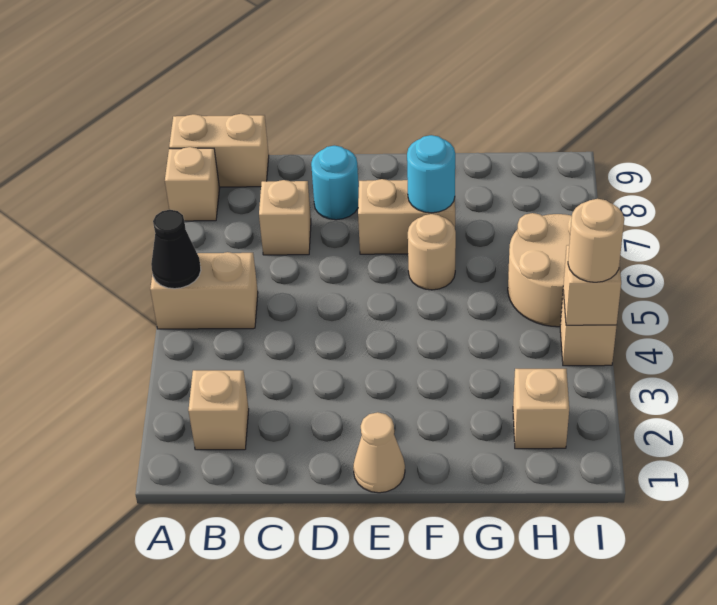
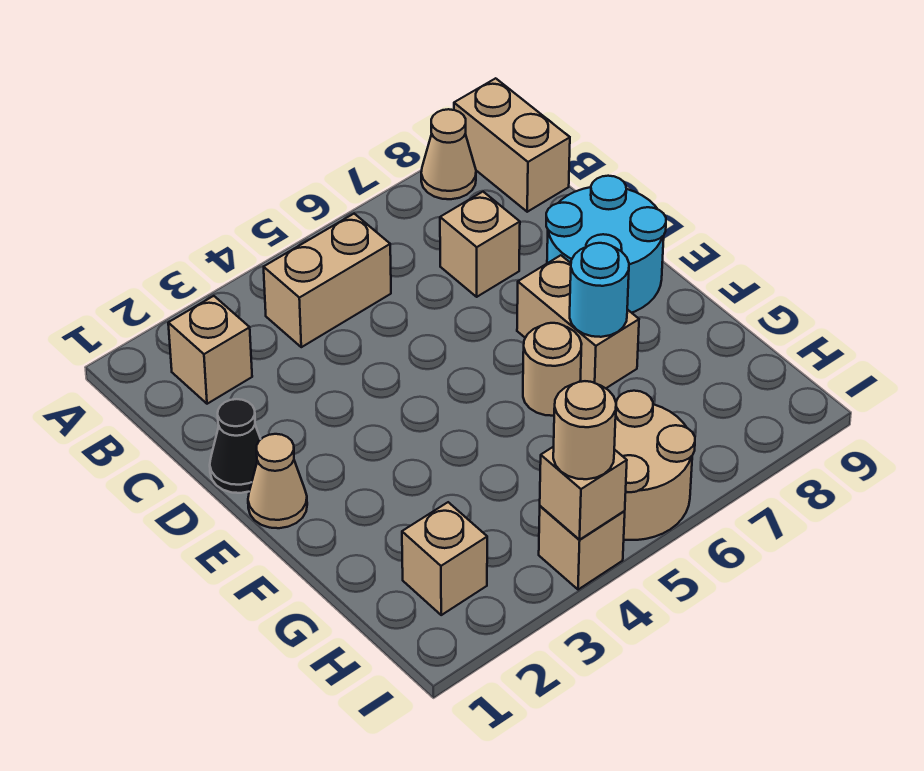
tan brick A5:B5 level 1 -> tan brick B4:B5 level 1
black cone A5 level 2 -> black cone D1 level 1
tan brick A8 level 1 -> tan cone A8 level 1
cyan round brick D8 level 1 -> cyan round brick D8:E9 level 1

